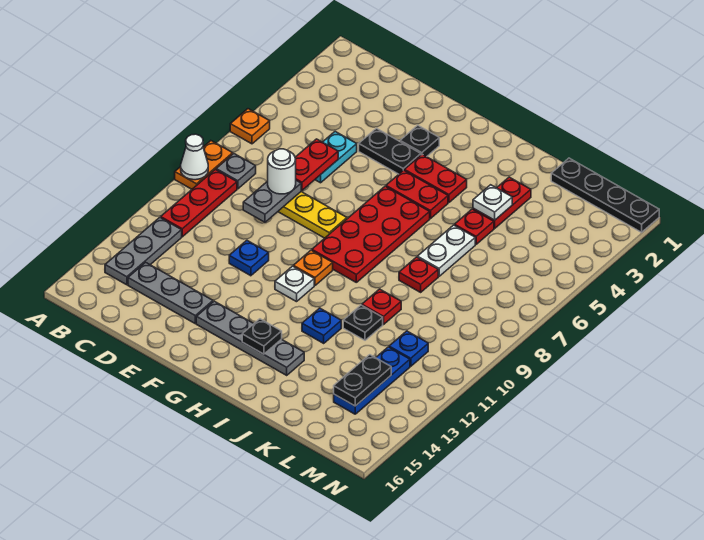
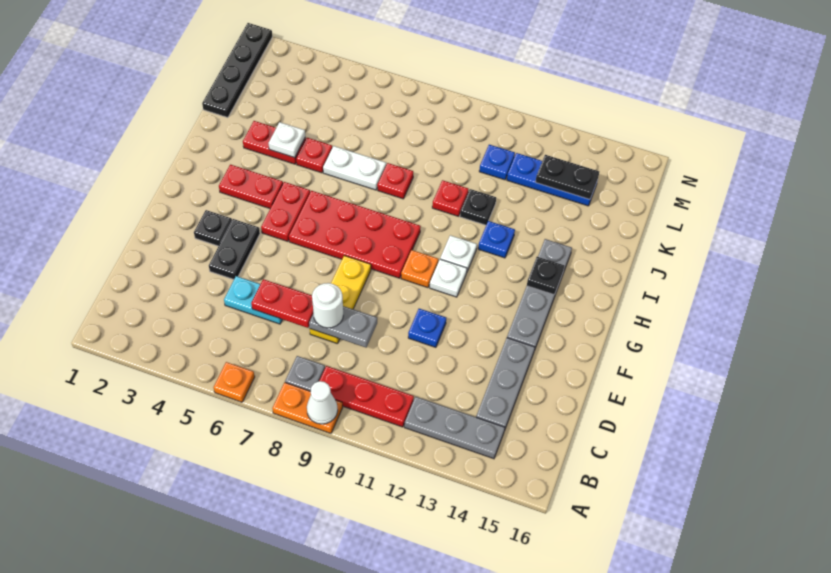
red plate G4:H4 level 1 -> red plate H3:H4 level 1
none -> white plate H11 level 1

